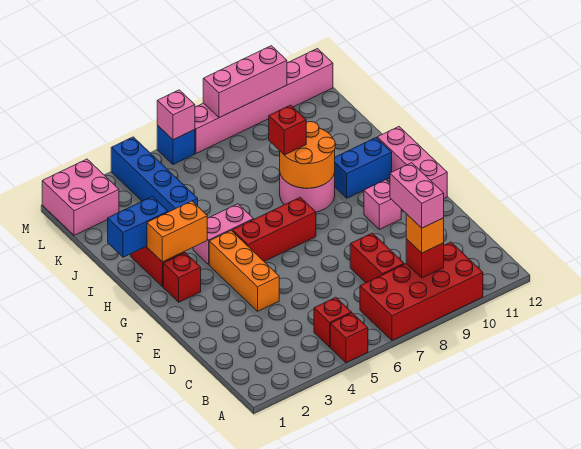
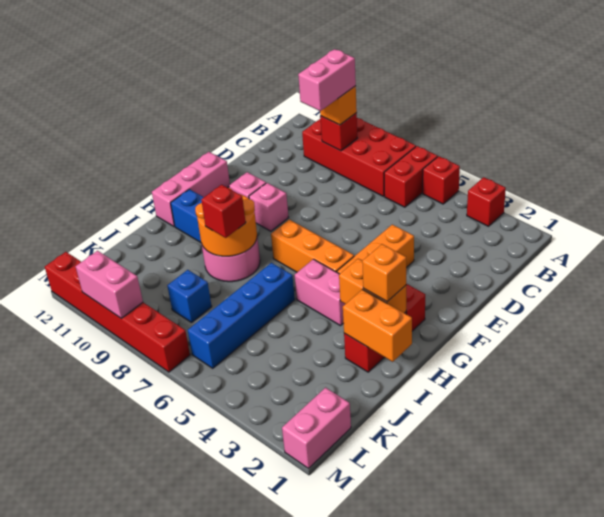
red brick B5 level 1 -> red brick A3 level 1
red brick C8:D8 level 1 -> red brick A6:B6 level 1
red brick G5:G7 level 1 -> orange brick G5:G7 level 1
none -> orange brick H2 level 3
blue brick I1:I2 level 2 -> orange brick I1:I2 level 2
blue brick J4:M4 level 1 -> blue brick I6:L6 level 1
pink brick L1:M2 level 1 -> pink brick L1:M1 level 1
blue brick M6 level 1 -> blue brick K8 level 1
pink brick M6 level 2 -> pink brick F9 level 1
pink brick M7:M12 level 1 -> red brick M7:M12 level 1
pink brick M8:M10 level 2 -> pink brick M9:M10 level 2

